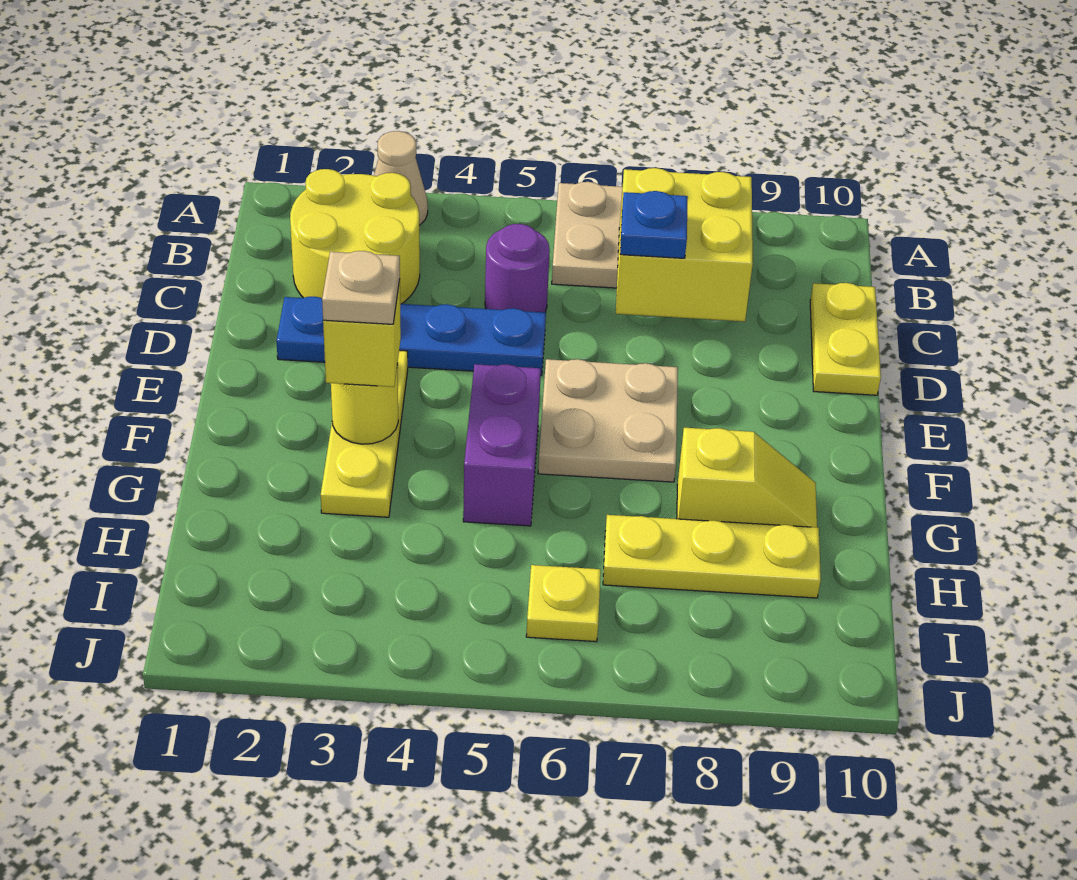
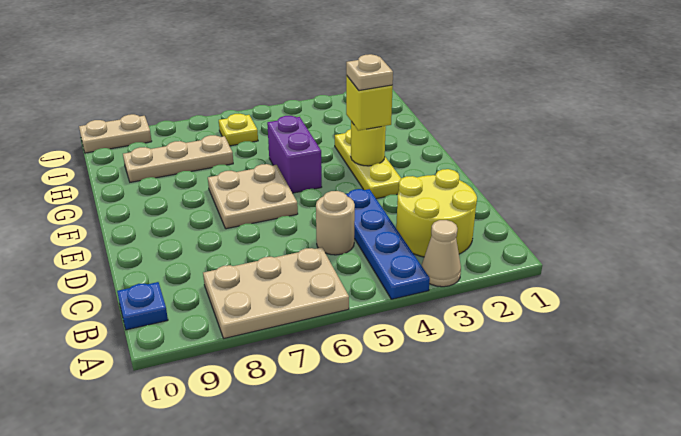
yellow brick B7:C8 level 2 -> none
purple round brick C5 level 1 -> tan round brick C5 level 1
blue plate C7 level 3 -> blue plate B10 level 1
yellow plate C10:D10 level 1 -> none
blue plate D2:D5 level 1 -> blue plate A4:D4 level 1
yellow slope G8:G9 level 1 top 8 -> none
yellow plate H7:H9 level 1 -> tan plate H7:H9 level 1
none -> tan plate J9:J10 level 1

